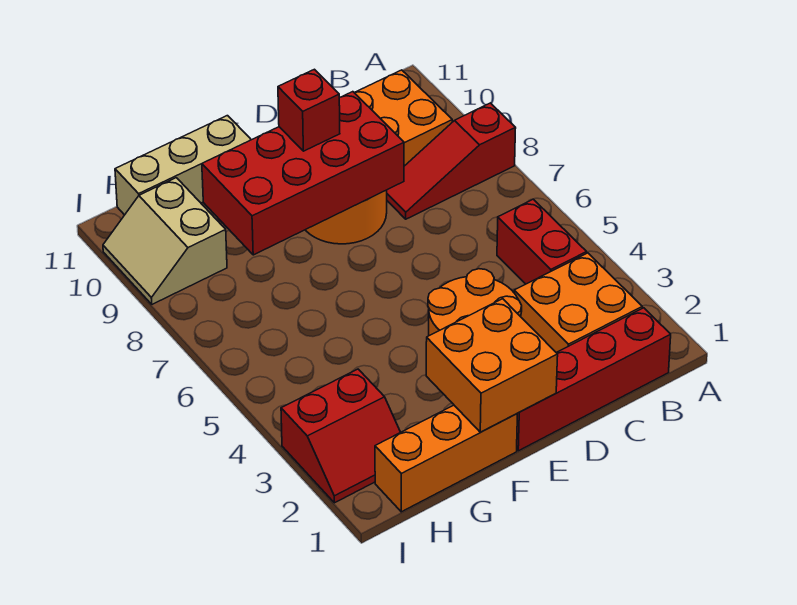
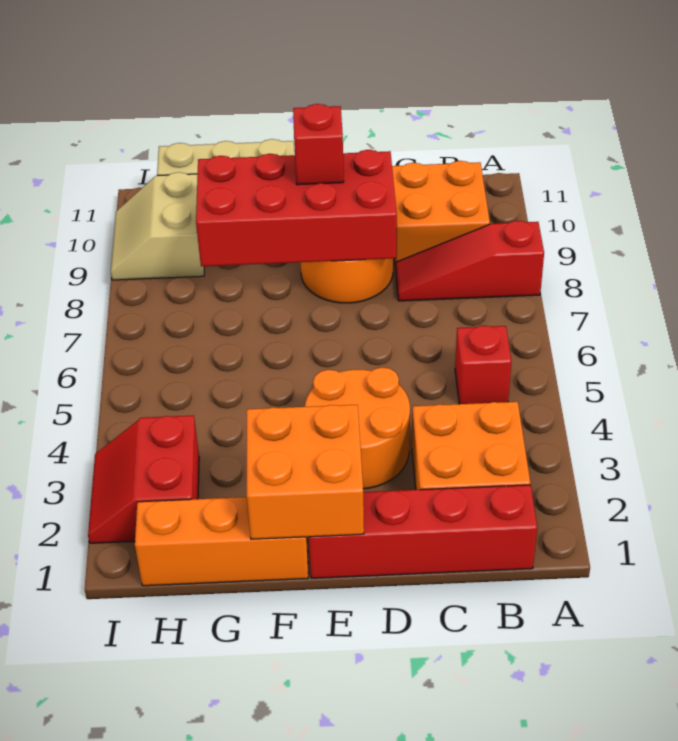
red brick B4:B5 level 1 -> red brick B5 level 1
red slope H2:I3 level 1 top 3 -> red slope H2:I3 level 1 top H

